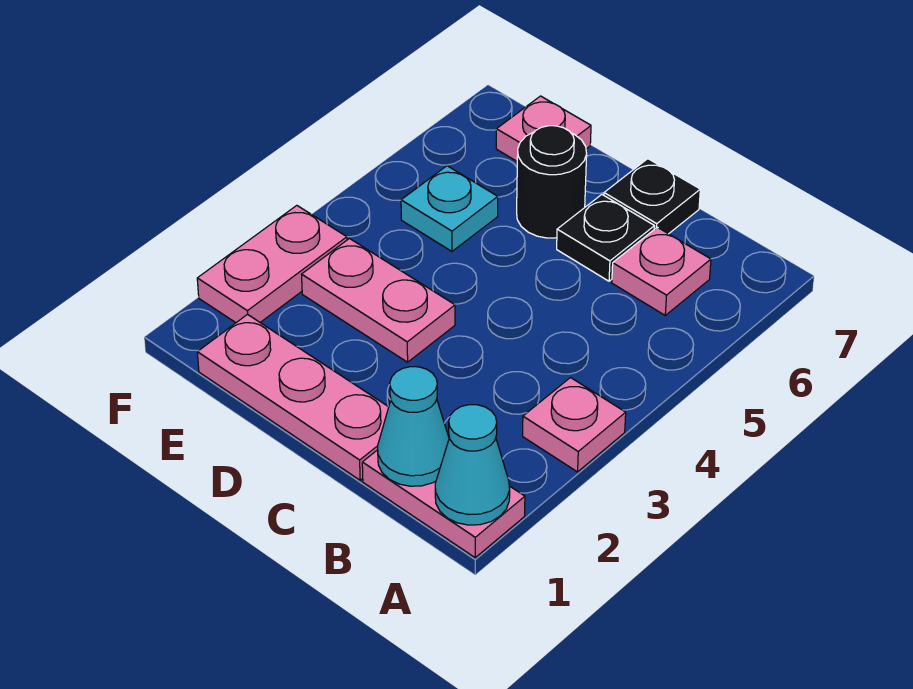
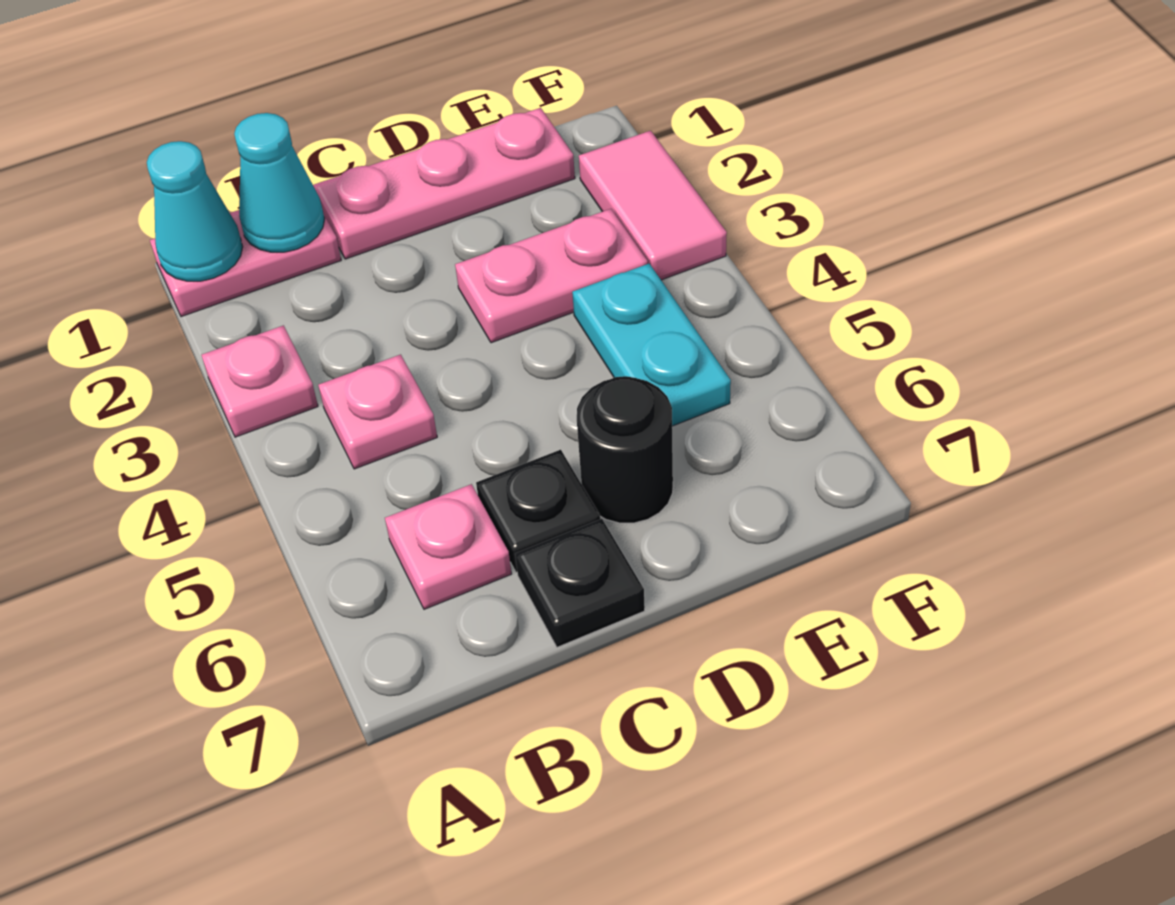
cyan plate E5 level 1 -> cyan plate E4:E5 level 1
pink plate E7 level 1 -> pink plate B4 level 1
pink plate F2:F3 level 1 -> pink tile F2:F3 level 1

